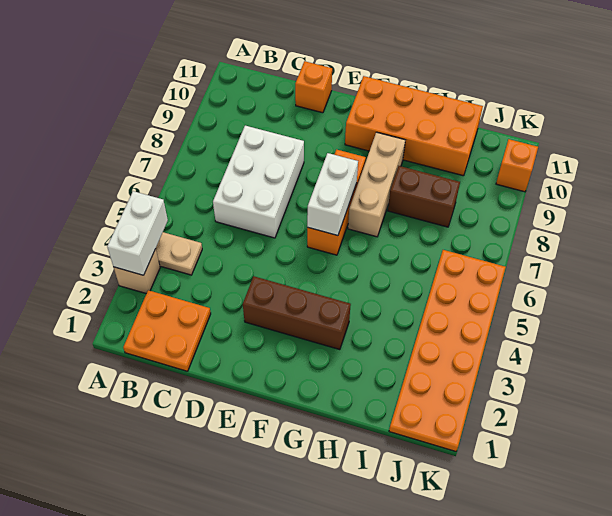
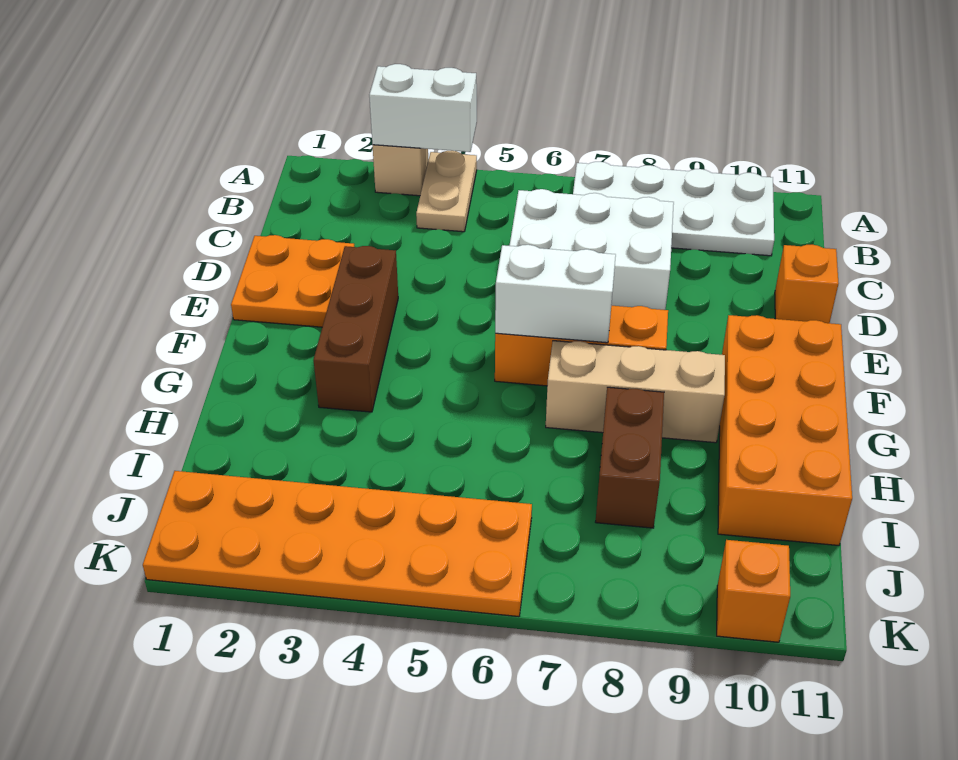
none -> white plate A7:B10 level 1
orange plate B1:C2 level 1 -> orange plate D1:E2 level 1

